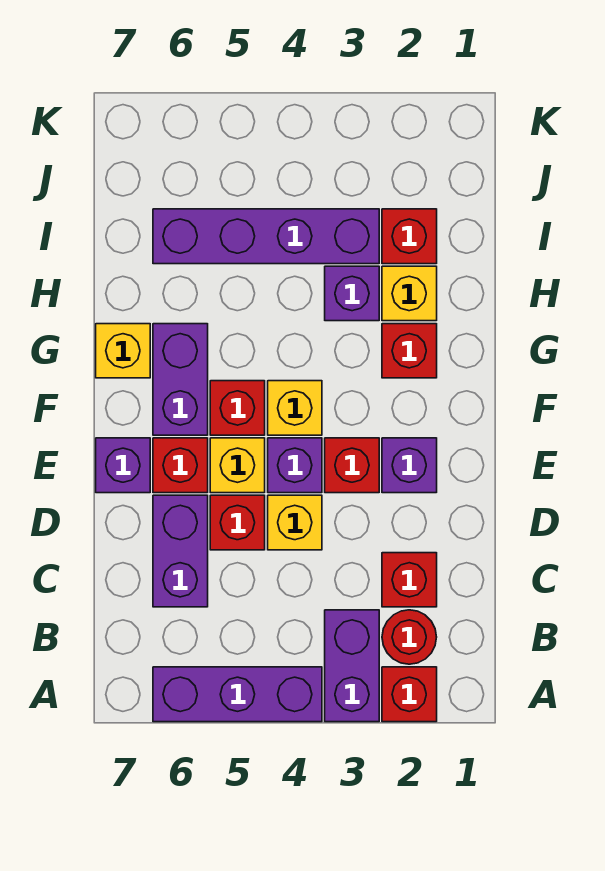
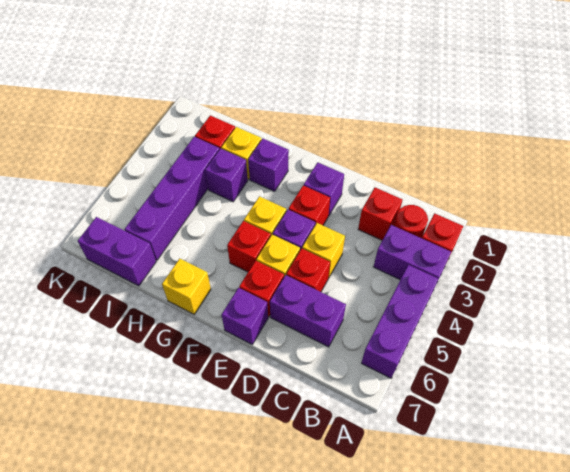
purple brick F6:G6 level 1 -> purple brick I7:J7 level 1
red brick G2 level 1 -> purple brick G2 level 1

